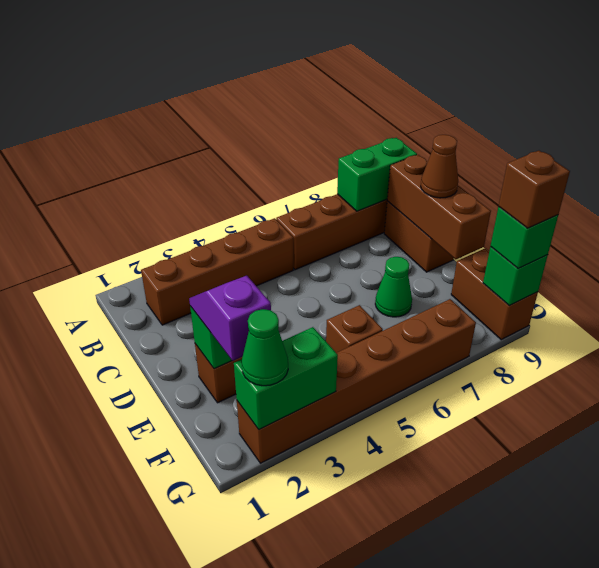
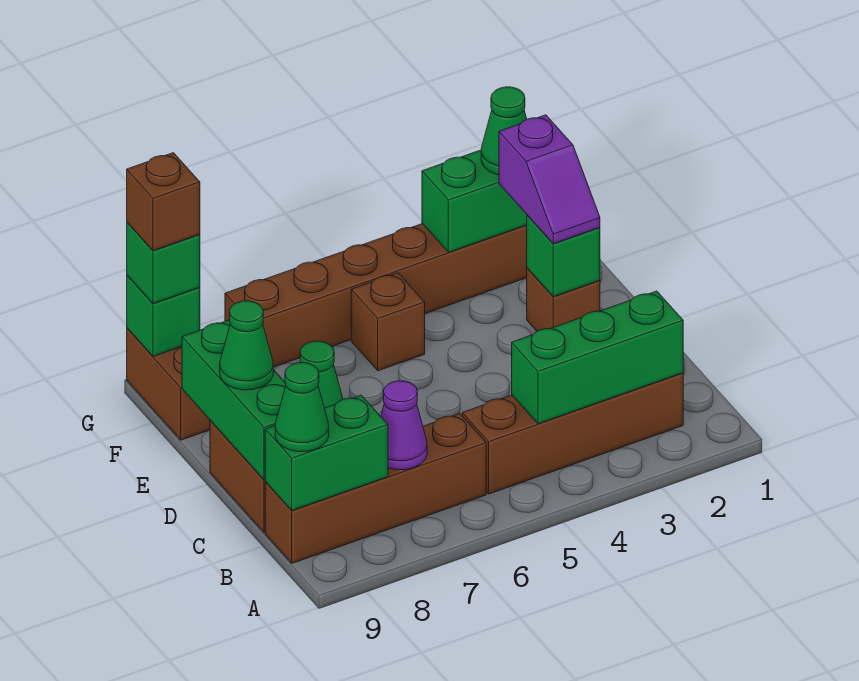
none -> green brick B2:B4 level 2
none -> purple cone B7 level 2
none -> green cone B9 level 3
brown brick C9:E9 level 2 -> green brick C9:E9 level 2
brown cone D9 level 3 -> green cone D9 level 3

